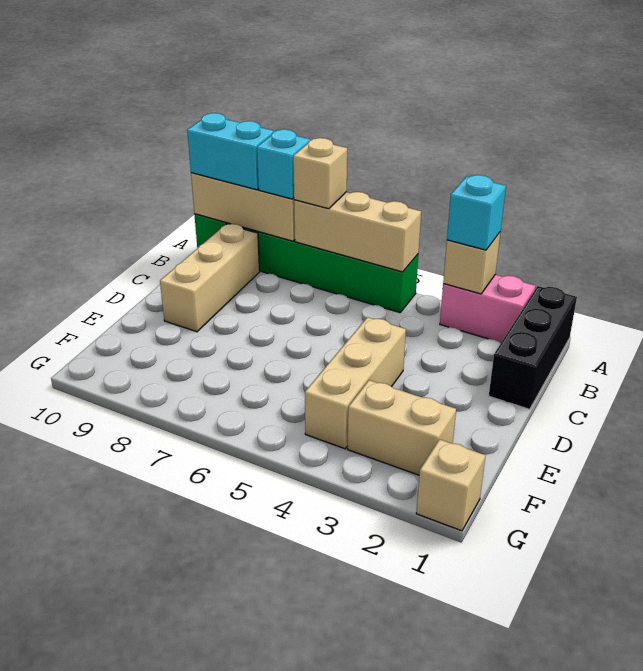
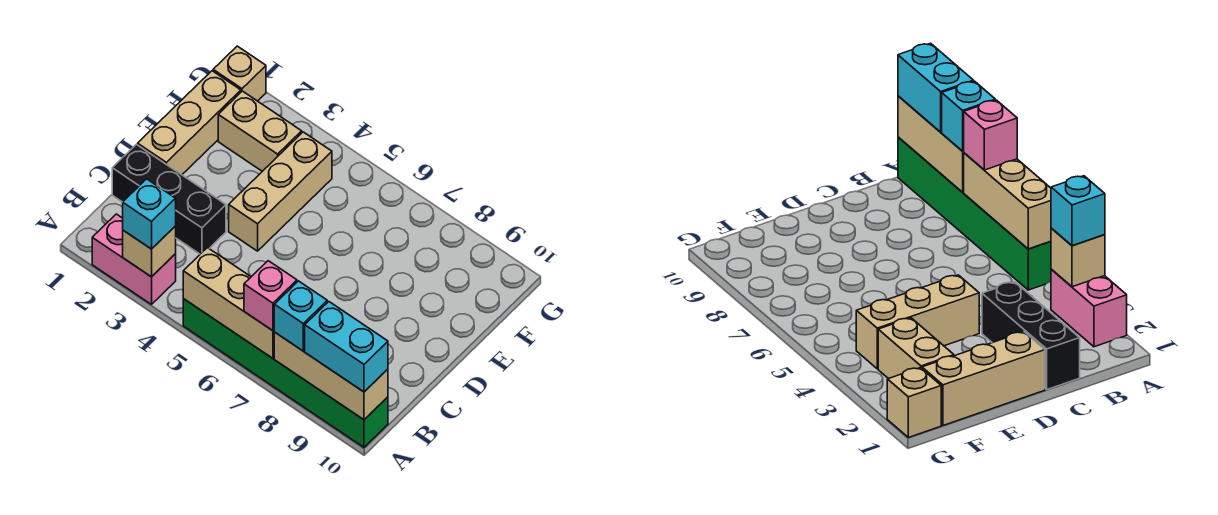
black brick A1:C1 level 1 -> black brick C1:C3 level 1
tan brick A7 level 3 -> pink brick A7 level 3
tan brick B9:D9 level 1 -> tan brick D1:F1 level 1

